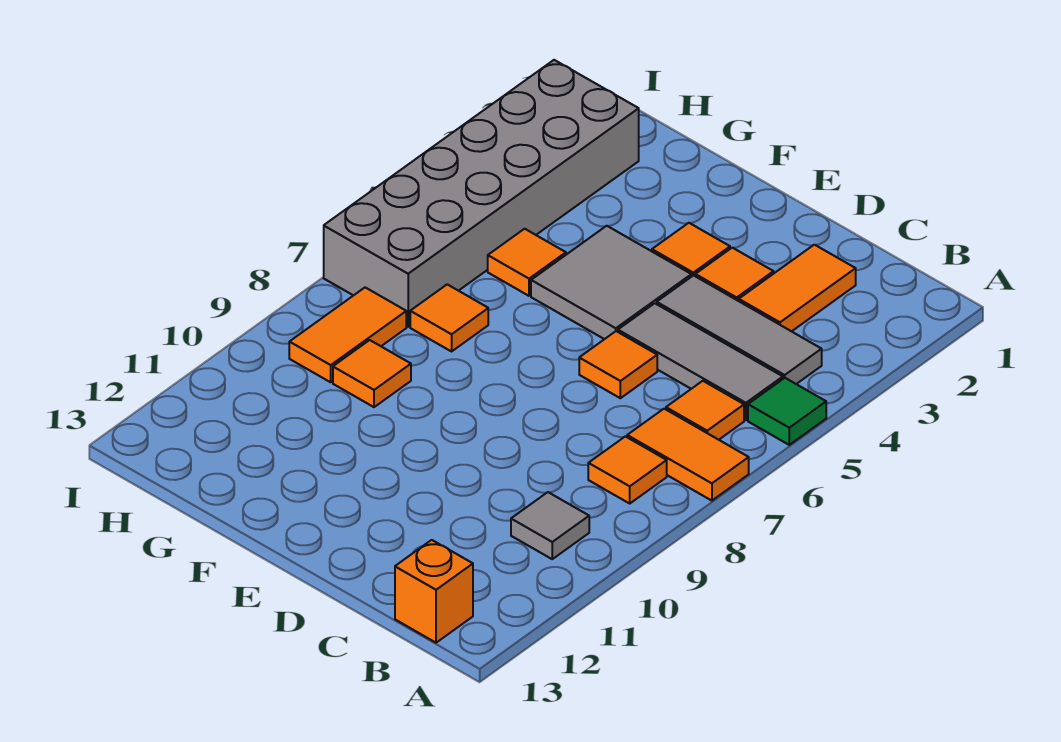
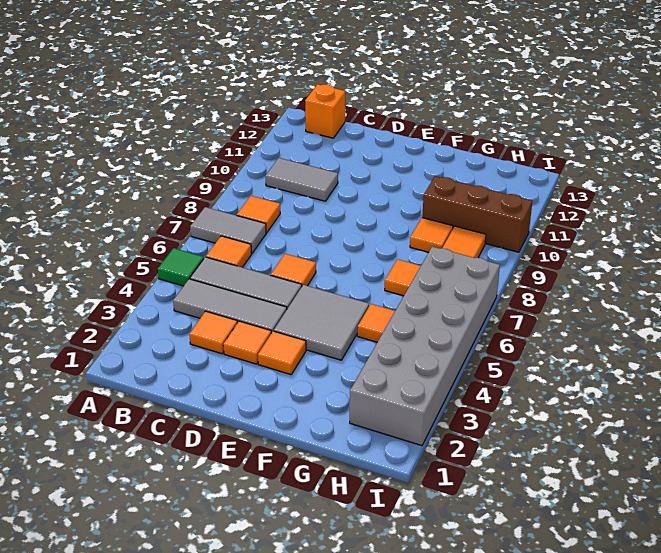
orange tile A7:B7 level 1 -> grey tile A7:B7 level 1
grey tile B10 level 1 -> grey tile B10:C10 level 1
orange tile C2:C3 level 1 -> orange tile C3 level 1
none -> brown brick G10:I10 level 1

